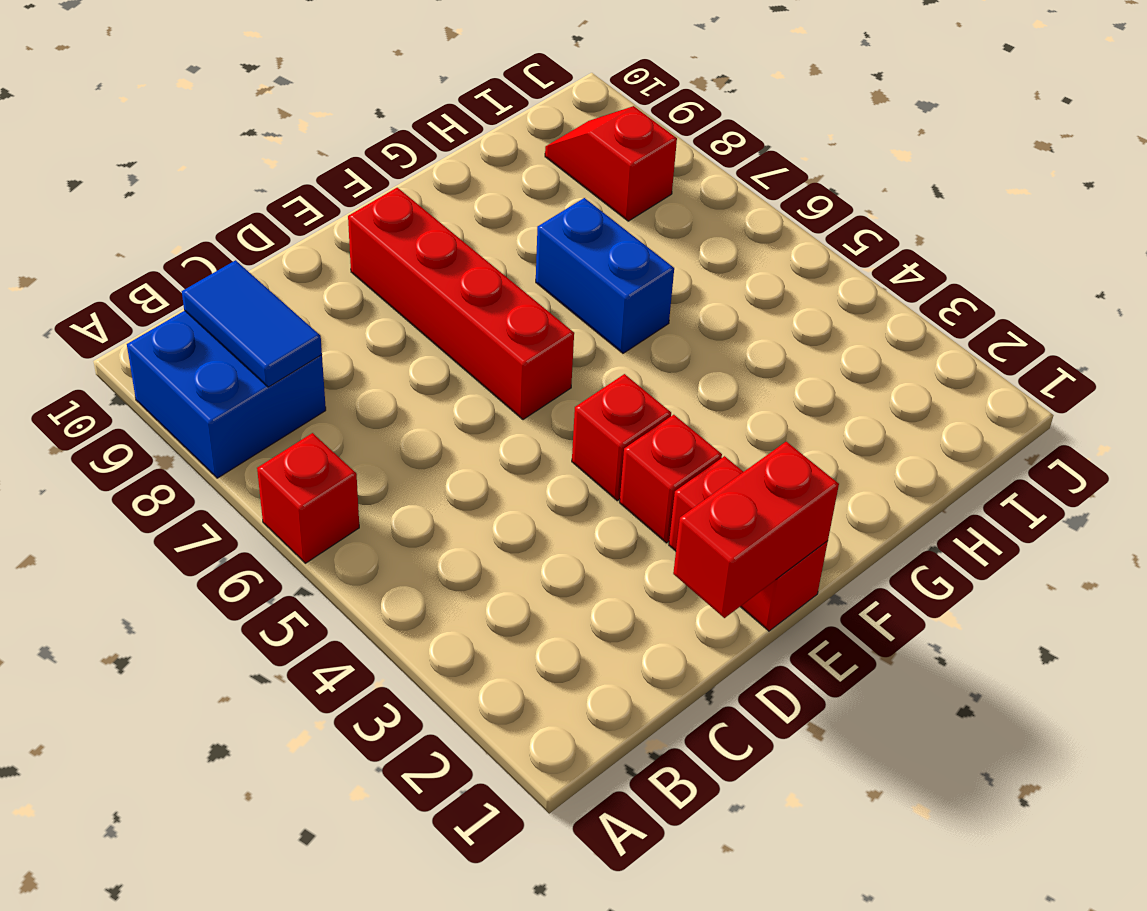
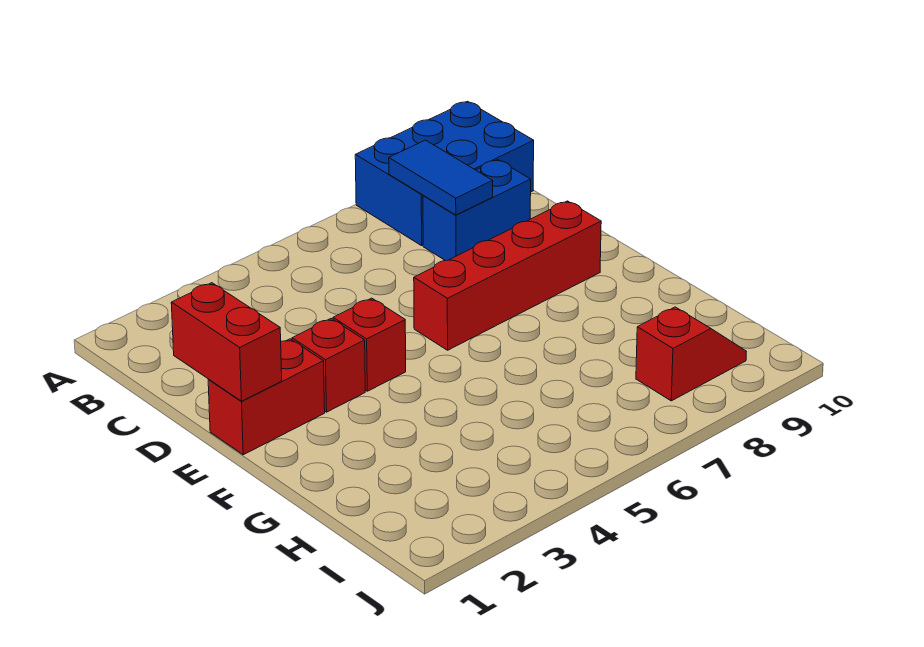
red brick A6 level 1 -> none
blue brick A8:B9 level 1 -> blue brick A8:B10 level 1
blue tile B8:B9 level 2 -> blue tile B8:C8 level 2
blue brick G6:G7 level 1 -> blue brick C8:C9 level 1

